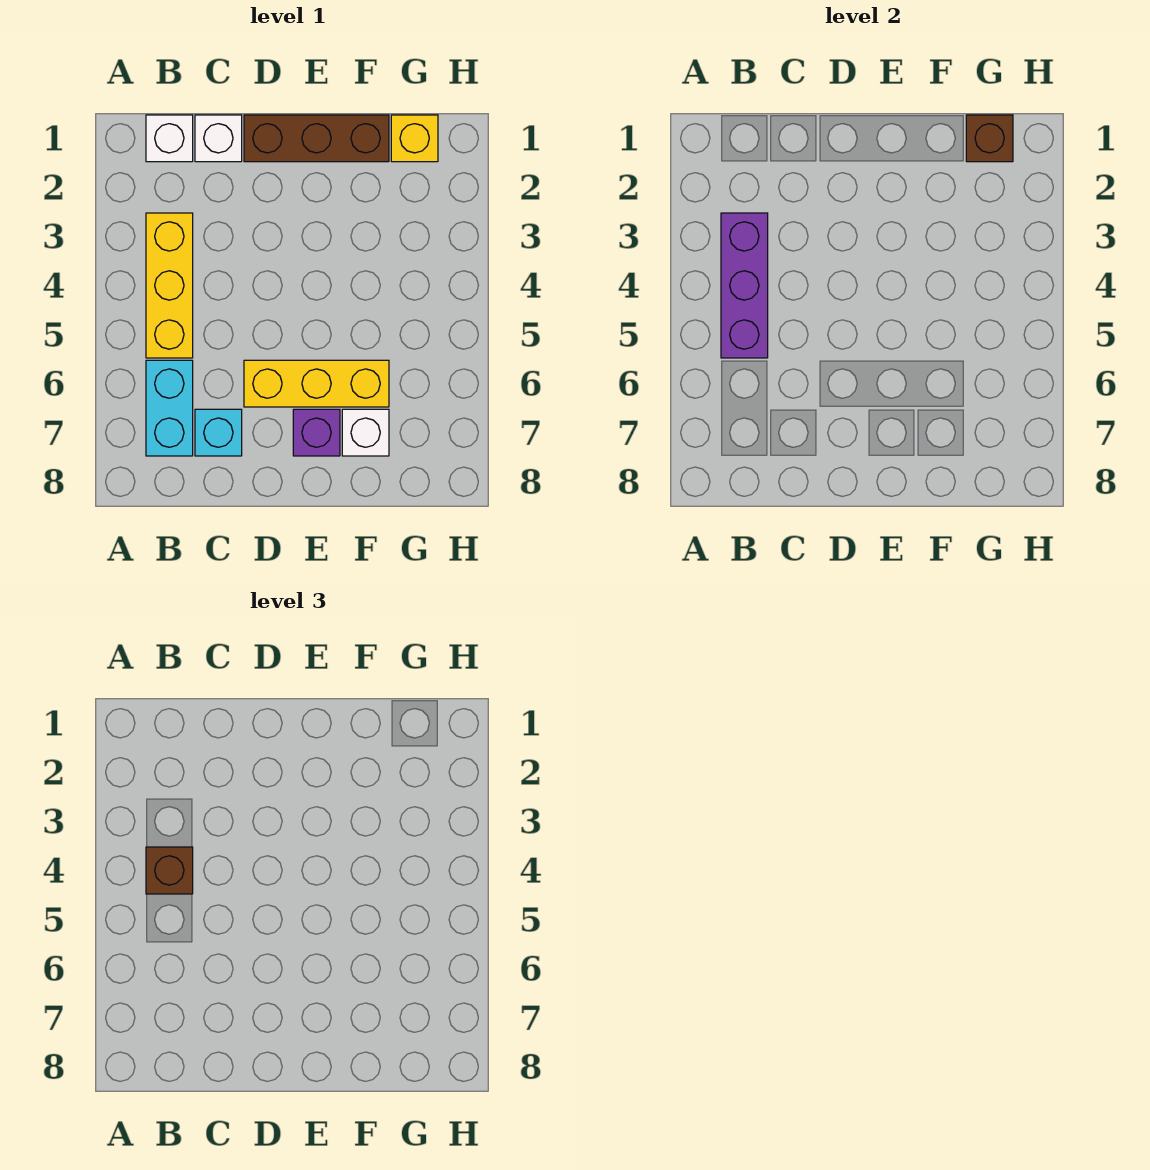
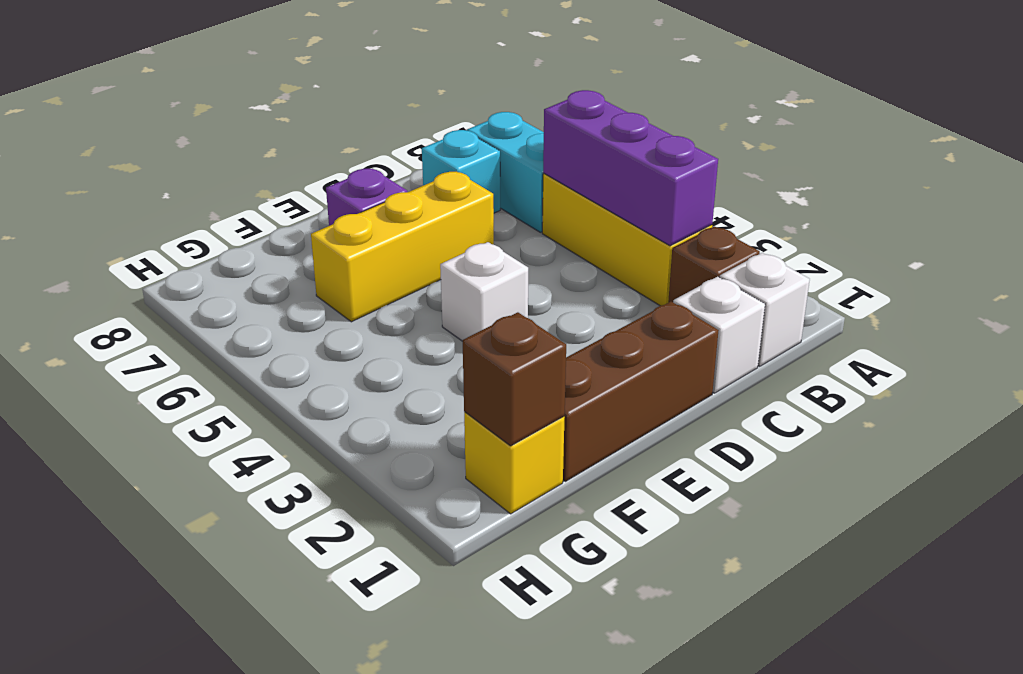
brown brick B4 level 3 -> brown brick B2 level 1
white brick F7 level 1 -> white brick E4 level 1

